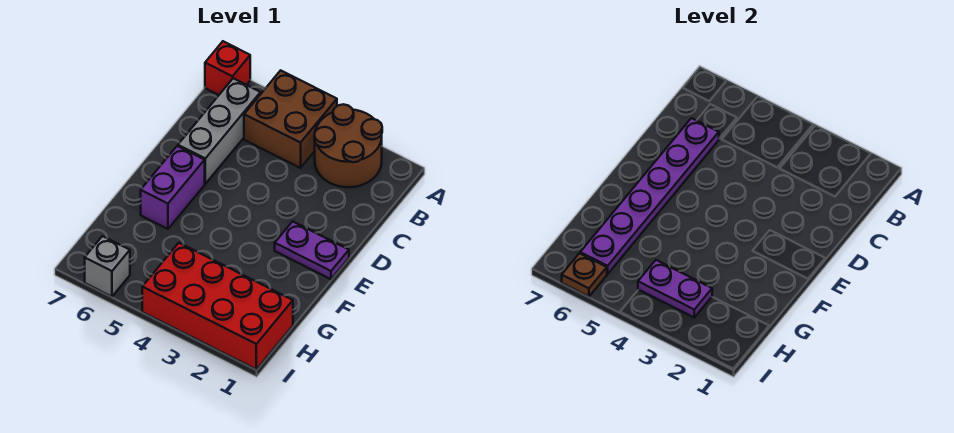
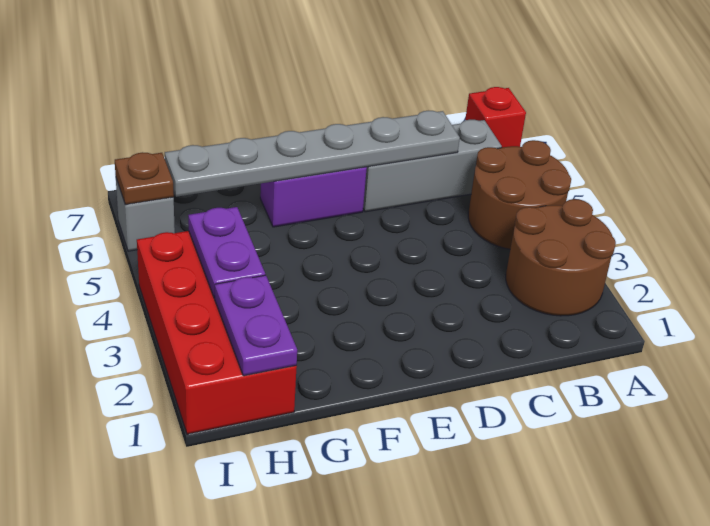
brown brick A4:B5 level 1 -> brown round brick A4:B5 level 1
purple plate C6:H6 level 2 -> grey plate C6:H6 level 2
purple plate E1:E2 level 1 -> purple plate H1:H2 level 2

